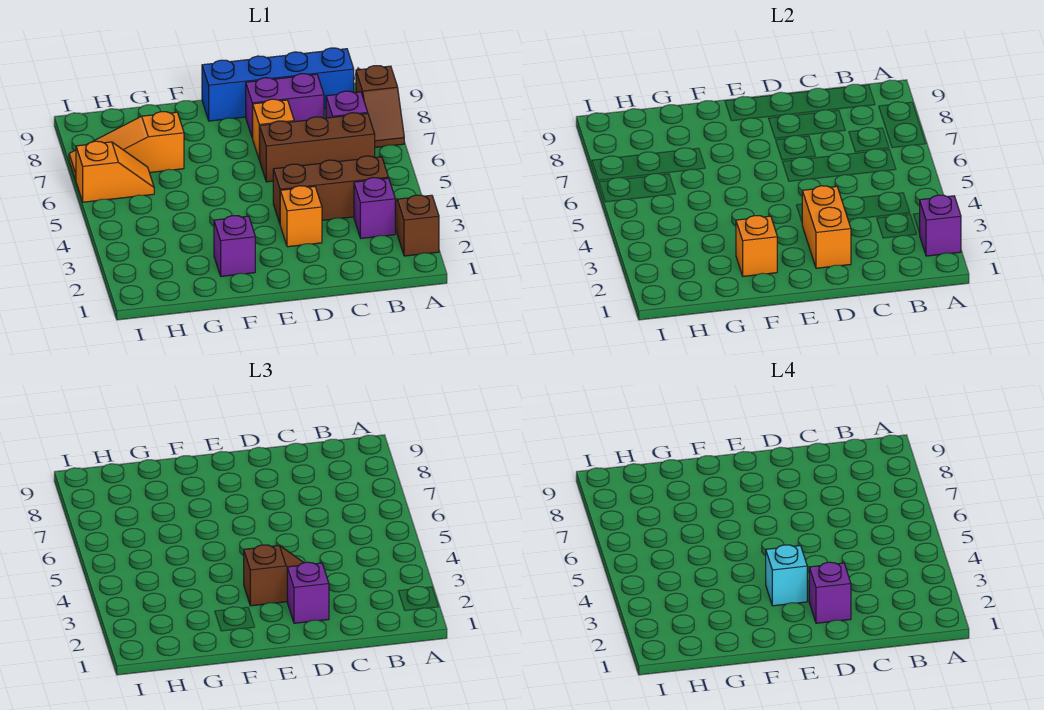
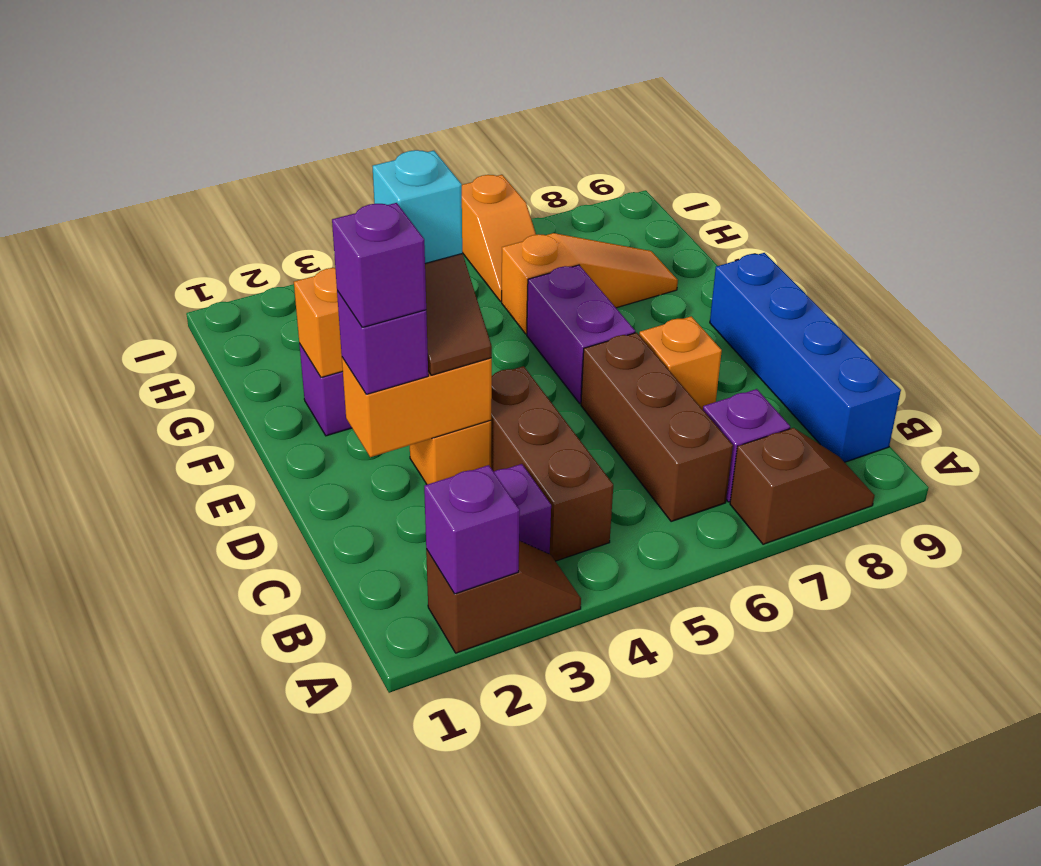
brown slope A7:A8 level 1 top 8 -> brown slope A7:A8 level 1 top 7
purple brick C8:D8 level 1 -> purple brick E6:F6 level 1
orange slope G7:I7 level 1 top G -> orange slope G6:G8 level 1 top 6

